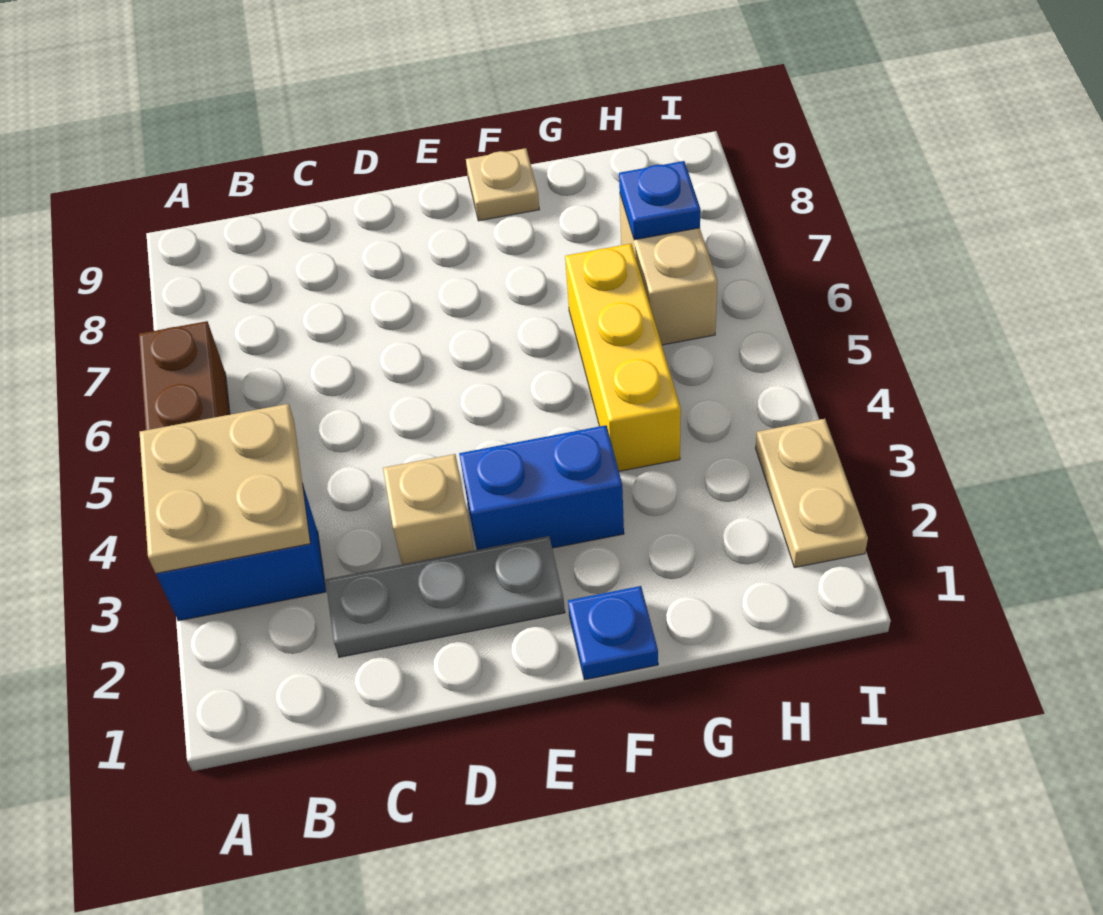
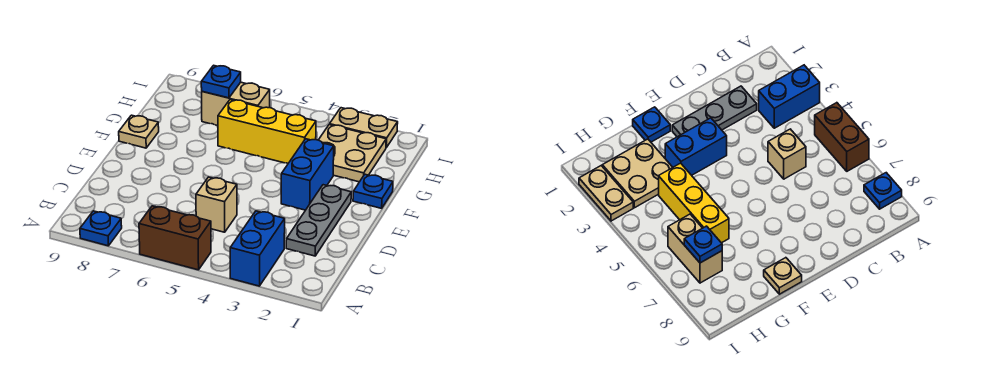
tan plate A3:B4 level 2 -> tan plate G2:H3 level 1
none -> blue plate A8 level 1
tan brick D3 level 1 -> tan brick C5 level 1

